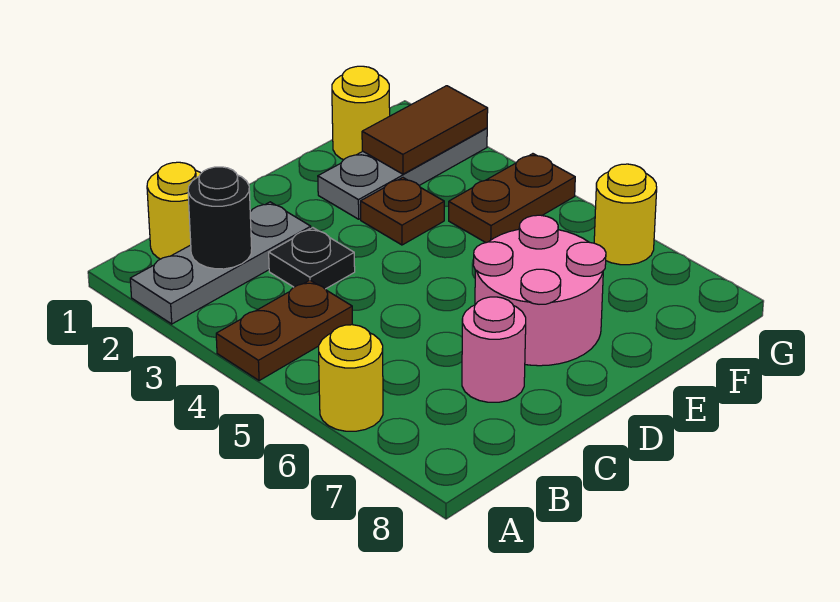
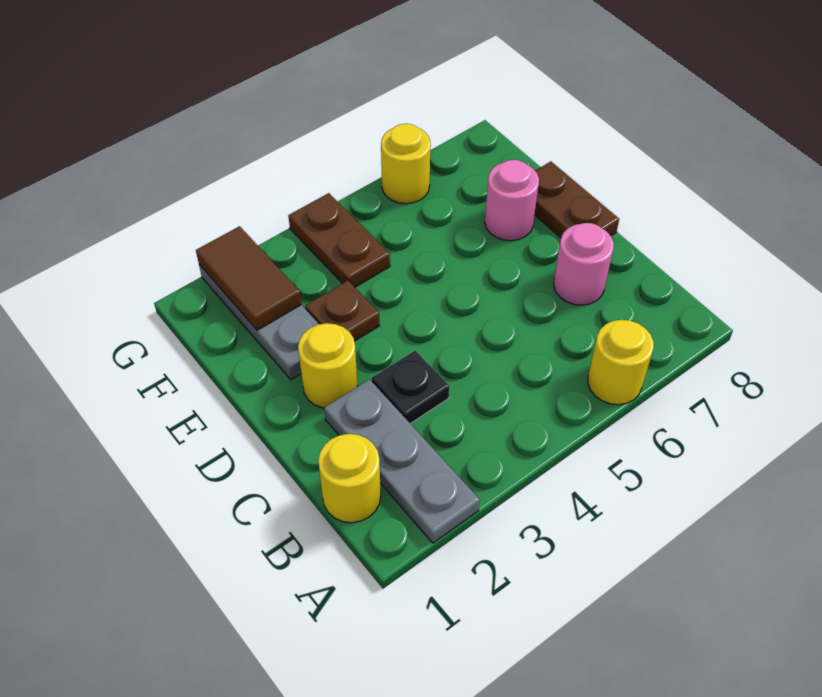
brown plate A4:B4 level 1 -> brown plate D8:E8 level 1
black round brick B2 level 2 -> none
pink round brick D6:E7 level 1 -> pink round brick E7 level 1
yellow round brick F1 level 1 -> yellow round brick D2 level 1

